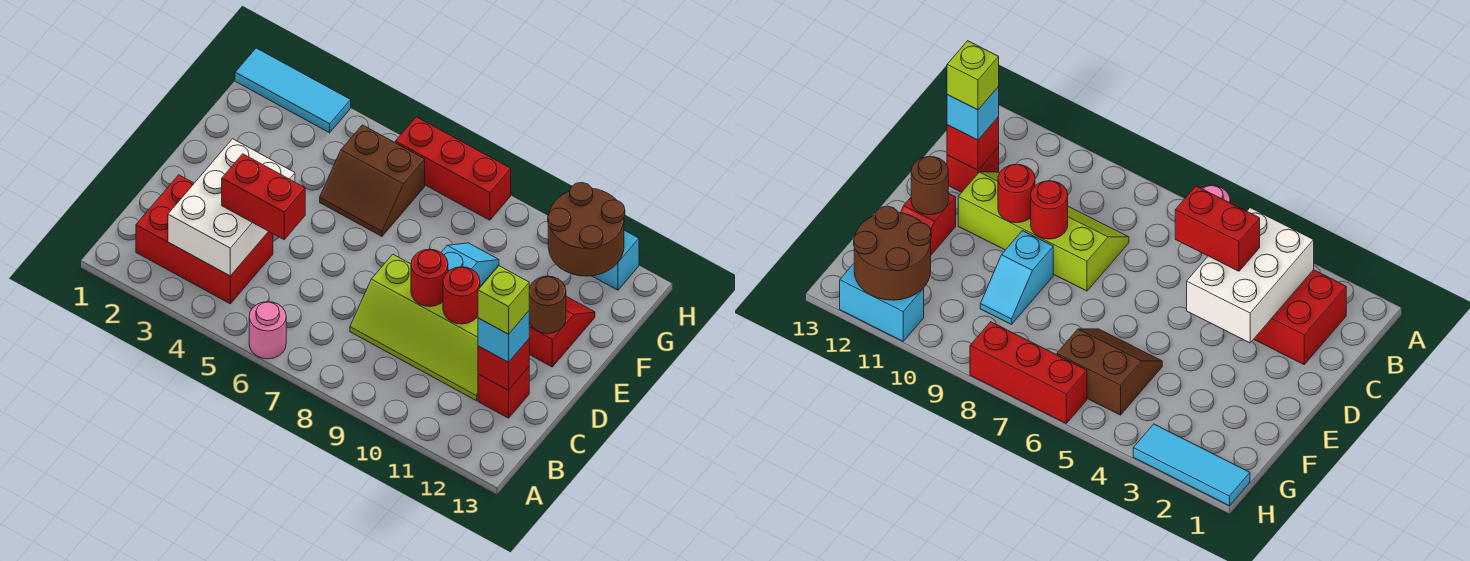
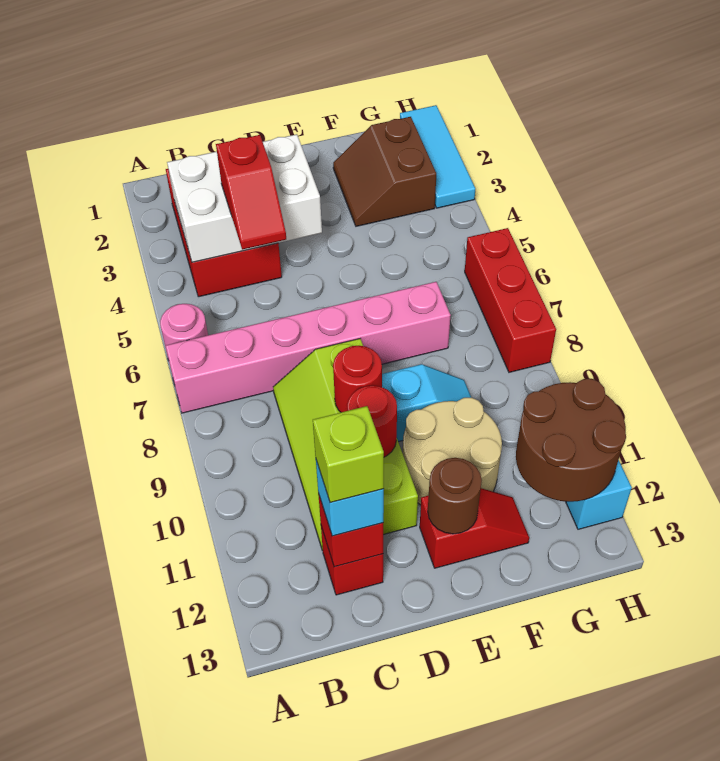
none -> pink brick A7:F7 level 1
red brick C4:C5 level 3 -> red slope C4:C5 level 3 top 4
none -> tan round brick E10:F11 level 1
brown slope F5:G6 level 1 top G -> brown slope F2:G3 level 1 top G

